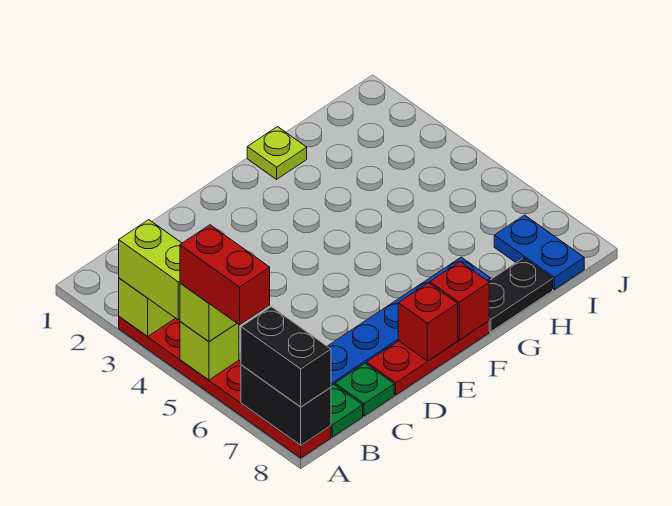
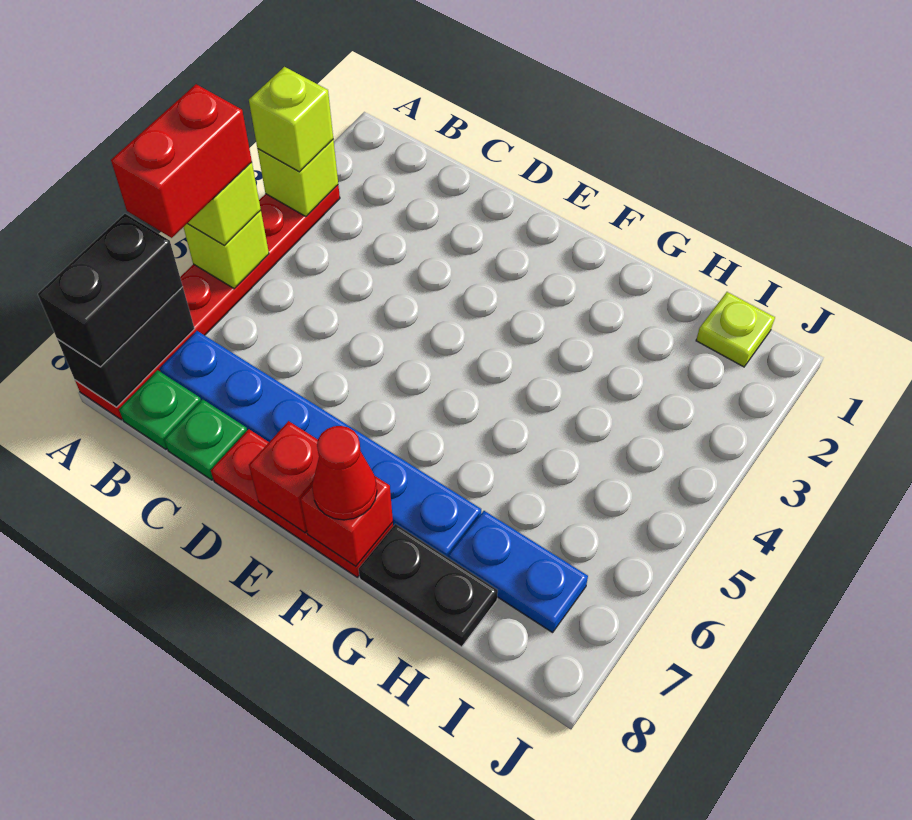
lime brick A3:A4 level 3 -> lime brick A3 level 3
none -> red cone F8 level 3
lime plate G1 level 1 -> lime plate I1 level 1
blue plate I7:I8 level 1 -> blue plate H7:I7 level 1

